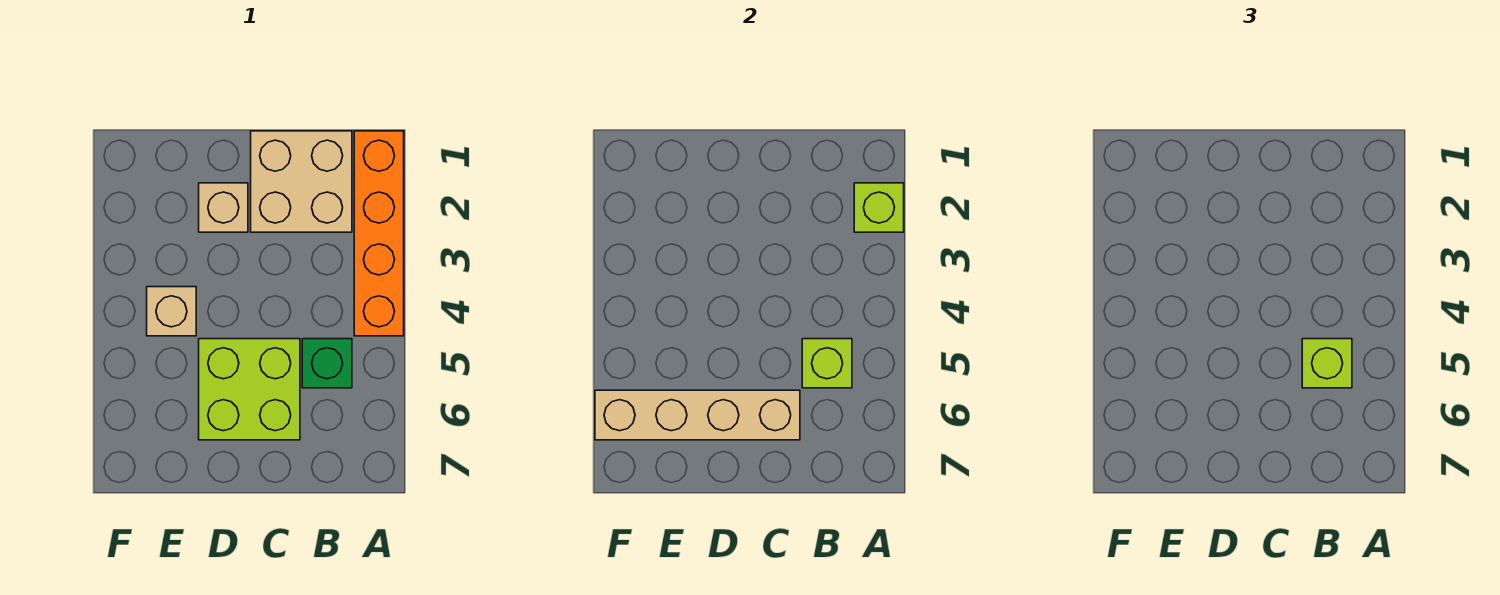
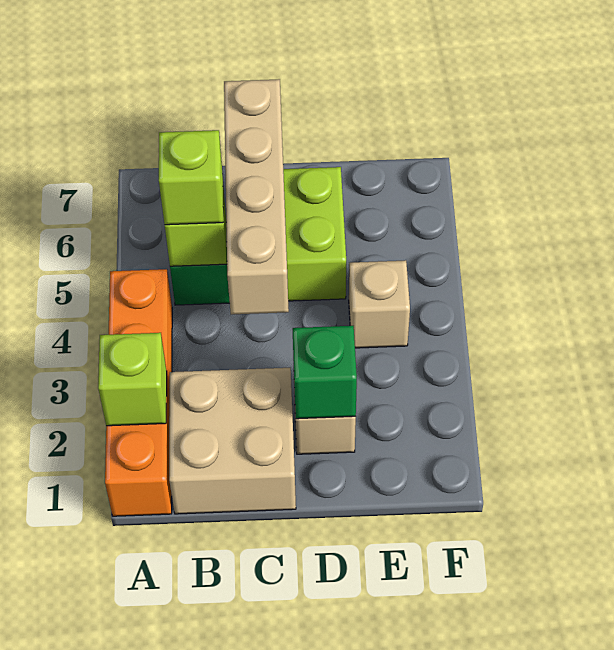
tan brick C6:F6 level 2 -> tan brick C4:C7 level 2
none -> green brick D2 level 2

